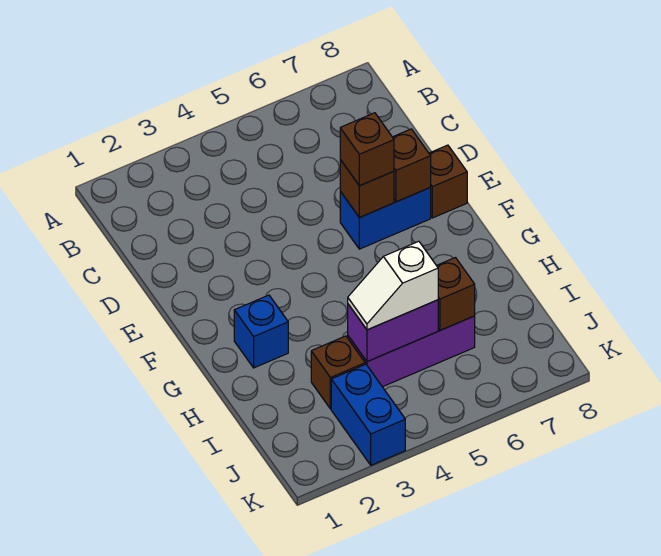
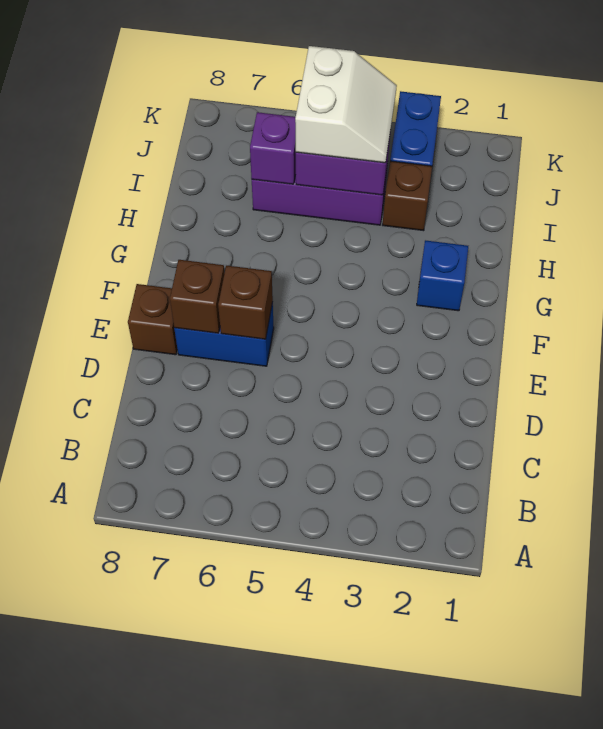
brown brick E6 level 3 -> none
white slope I4:I5 level 3 top 5 -> white slope I4:J5 level 3 top 5
brown brick I6 level 2 -> purple brick I6 level 2

